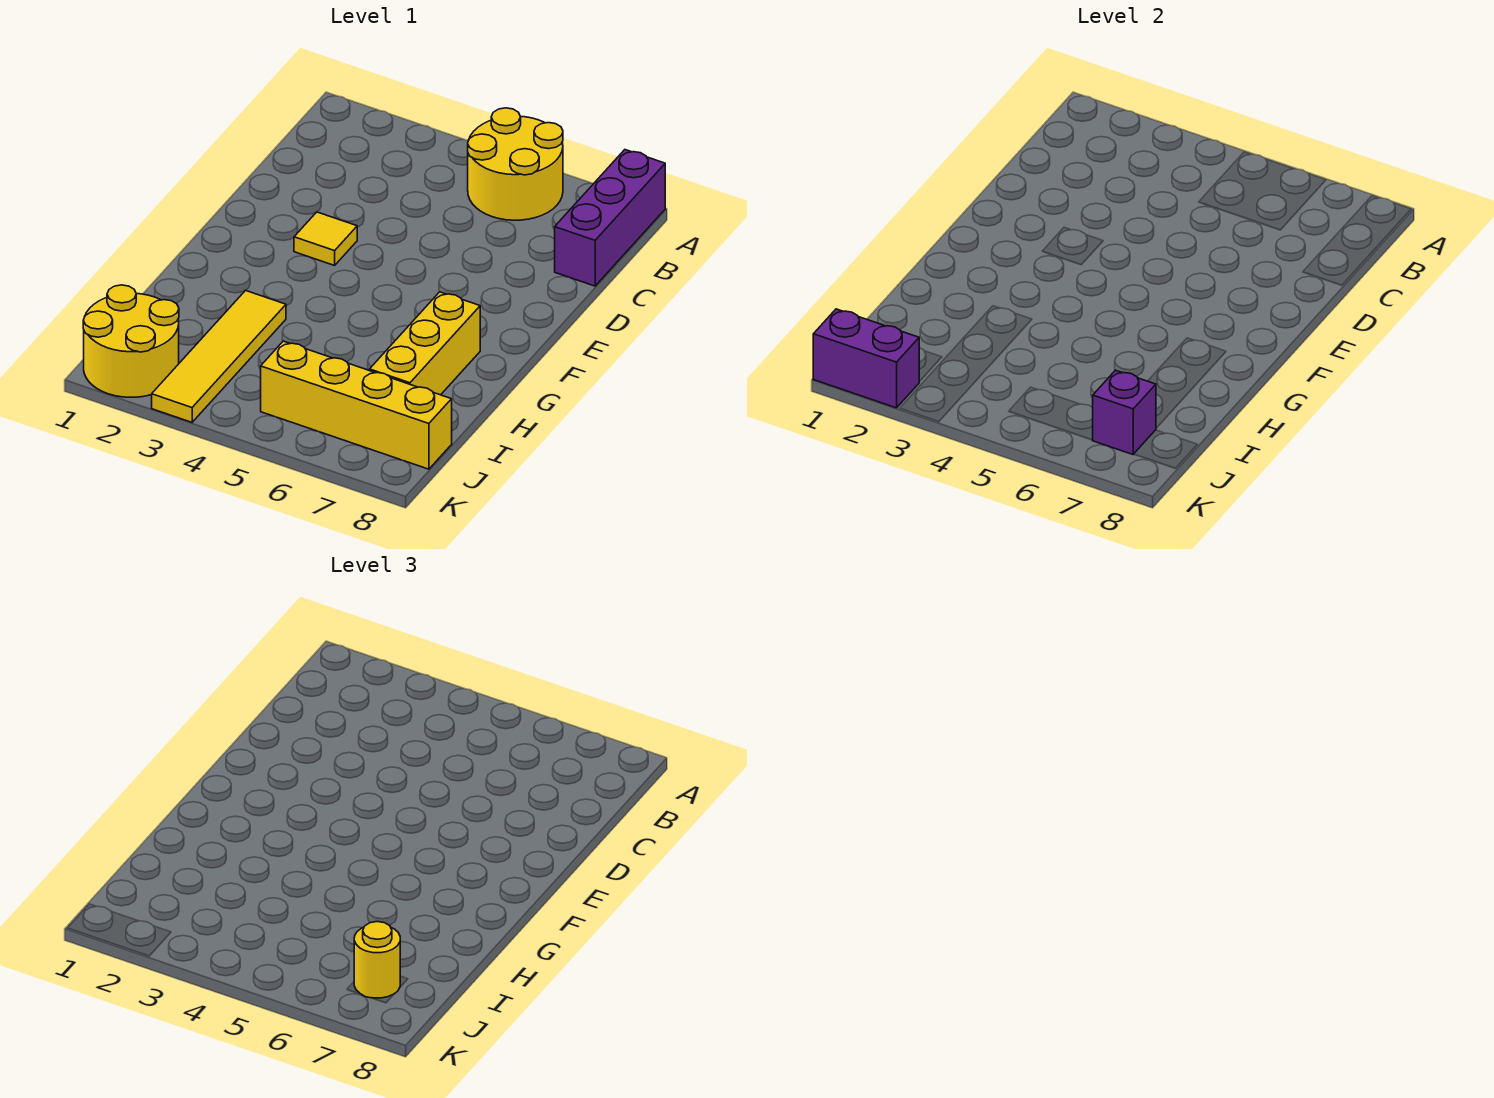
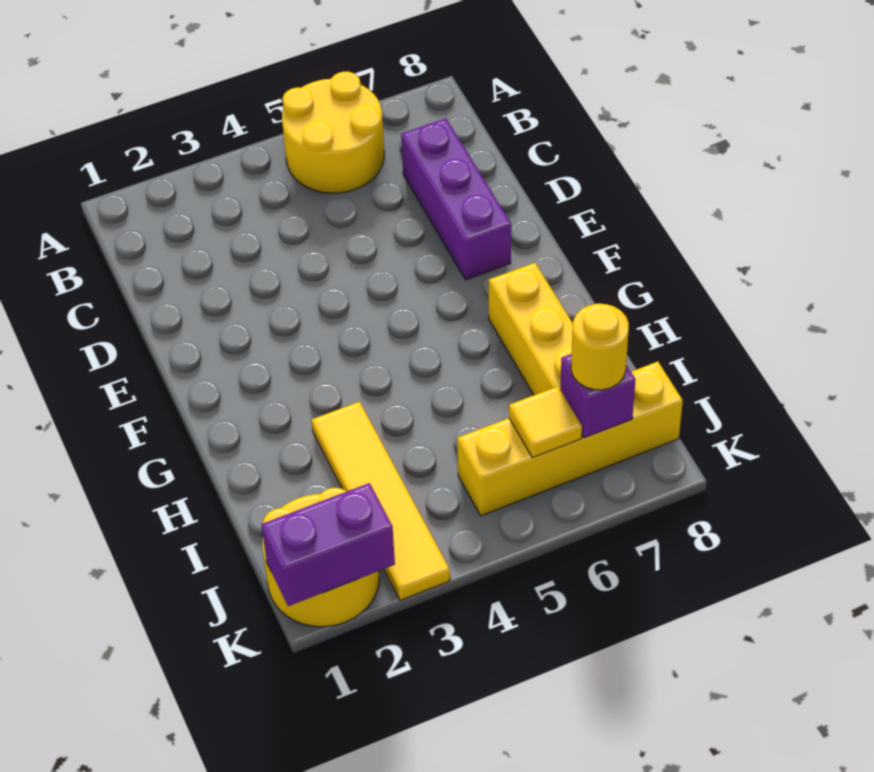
purple brick A8:C8 level 1 -> purple brick C7:E7 level 1
yellow tile E3 level 1 -> yellow tile J6 level 2

